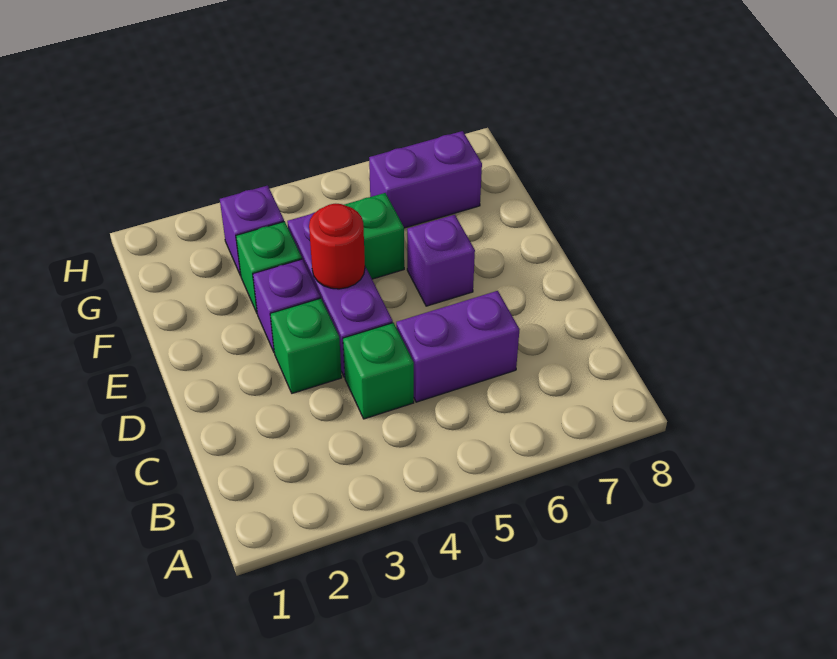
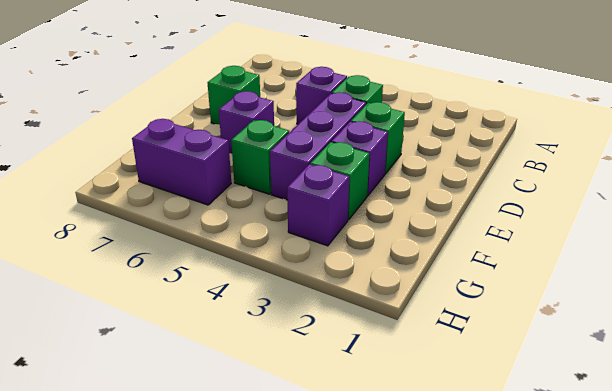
purple brick C5:C6 level 1 -> purple brick C5 level 1
none -> green brick D7 level 1
red round brick E4 level 2 -> none

